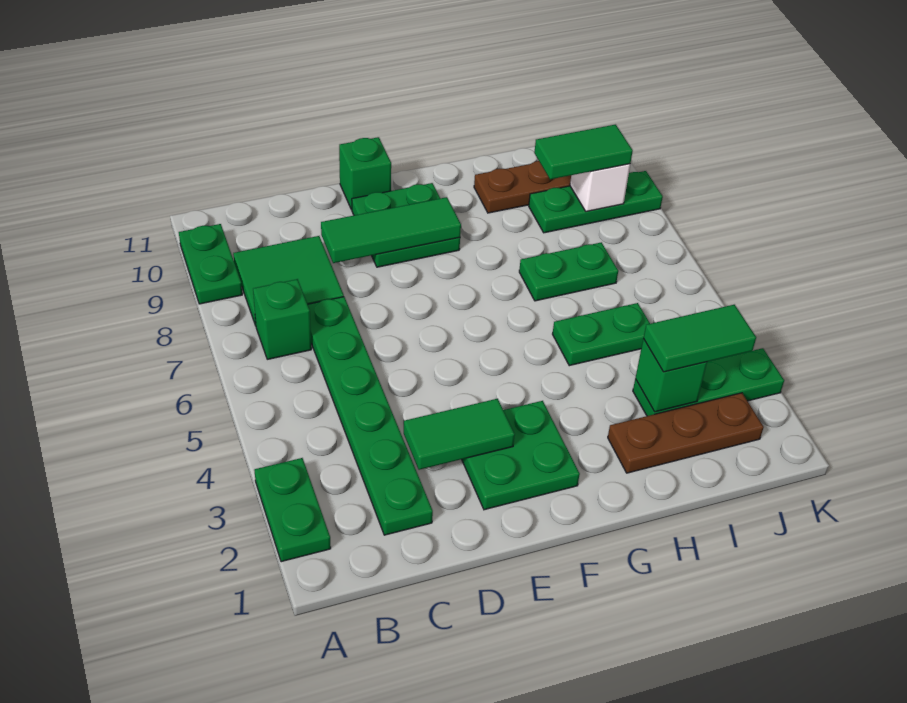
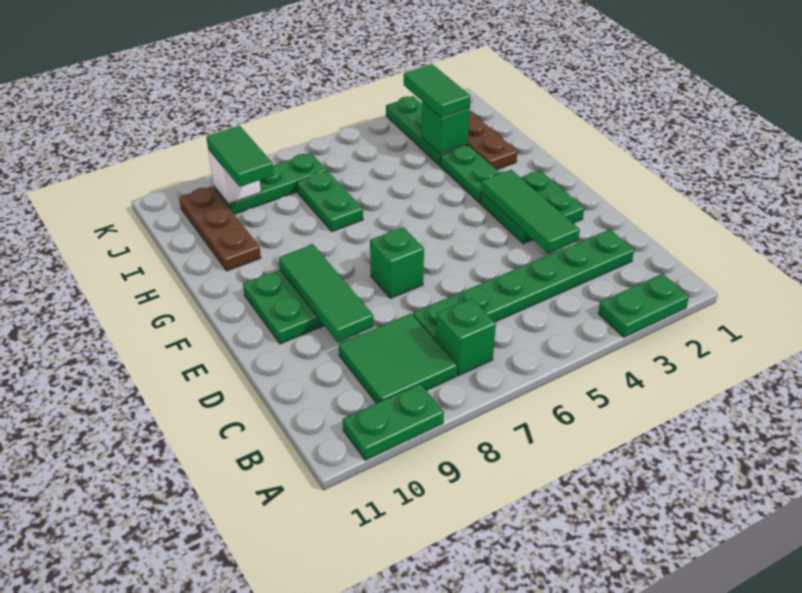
green tile D3:E3 level 2 -> green tile D3:F3 level 2
green brick E11 level 1 -> green brick E7 level 1
green plate H5:I5 level 1 -> green plate G3:H3 level 1
green plate I9:K9 level 1 -> green plate J7:J9 level 1

